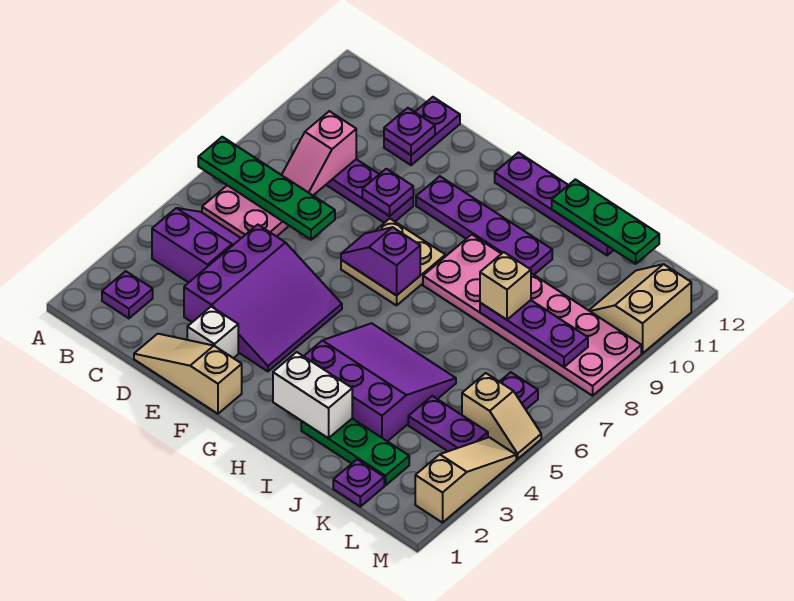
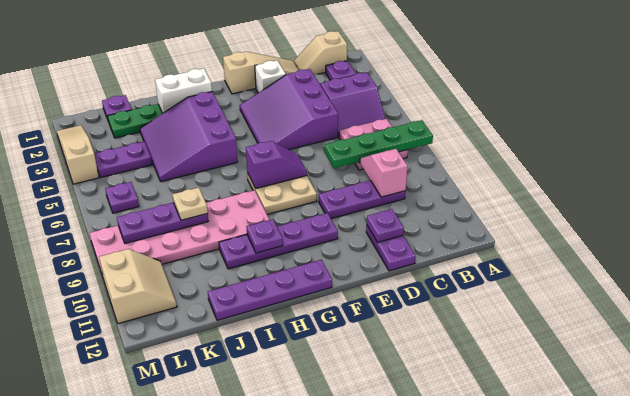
purple plate E9 level 2 -> purple plate H10 level 2
purple slope H3:J5 level 1 top 3 -> purple slope H3:J5 level 1 top H
green plate I12:K12 level 2 -> none
tan brick J8 level 3 -> tan plate J8 level 3
tan slope L5:M5 level 1 top L -> tan slope B1:C1 level 1 top B
tan slope M2:M4 level 1 top 2 -> tan slope M2:M4 level 1 top 4

